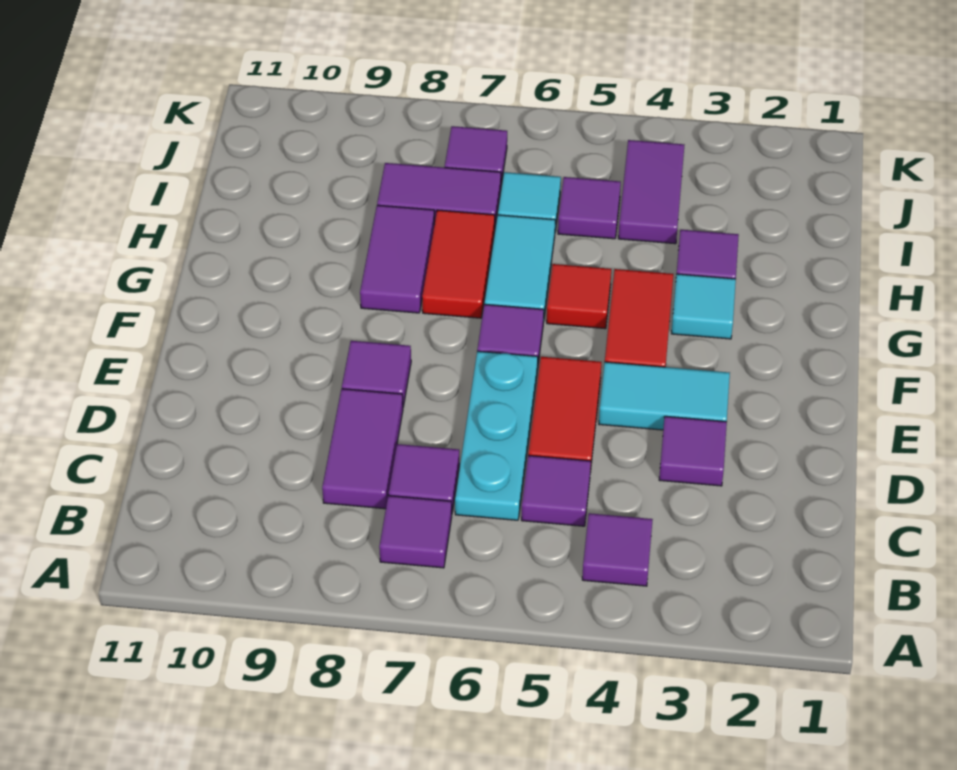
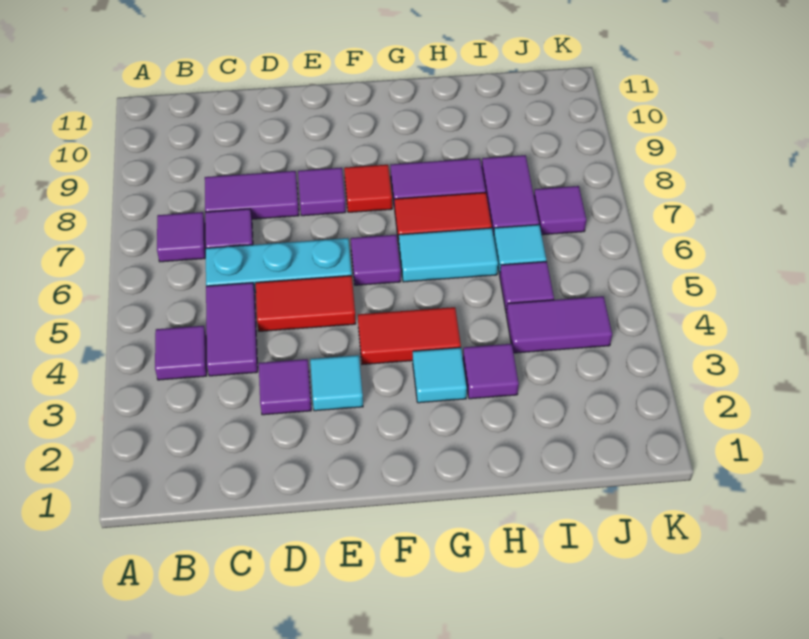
purple tile C5 level 1 -> purple tile C4:C5 level 1
cyan tile E3:E4 level 1 -> cyan tile E3 level 1
red tile G5 level 1 -> red tile F8 level 1

